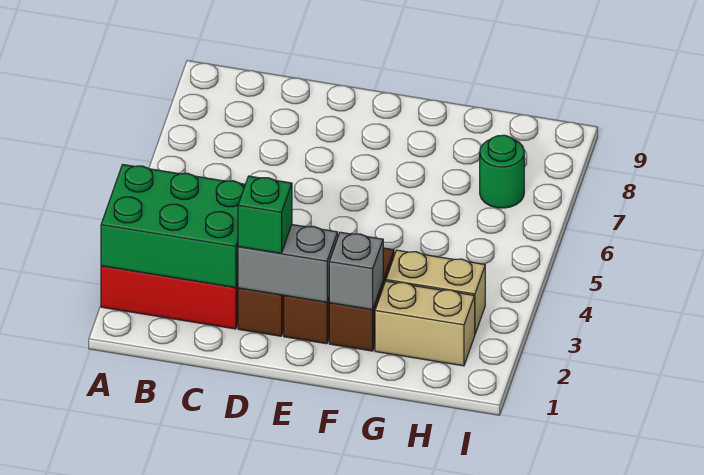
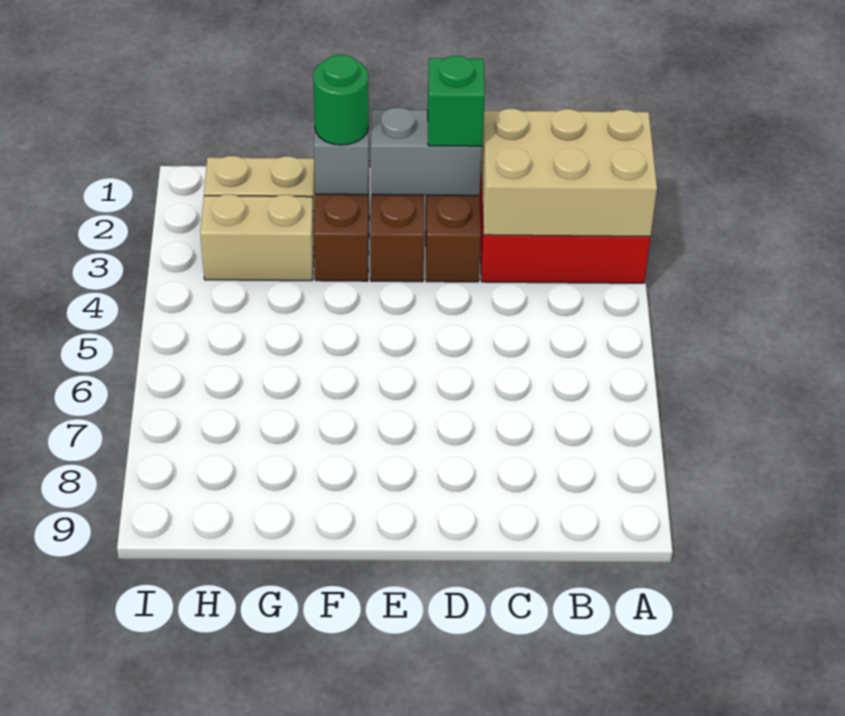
green brick A2:C3 level 2 -> tan brick A2:C3 level 2
green round brick H7 level 1 -> green round brick F2 level 3

